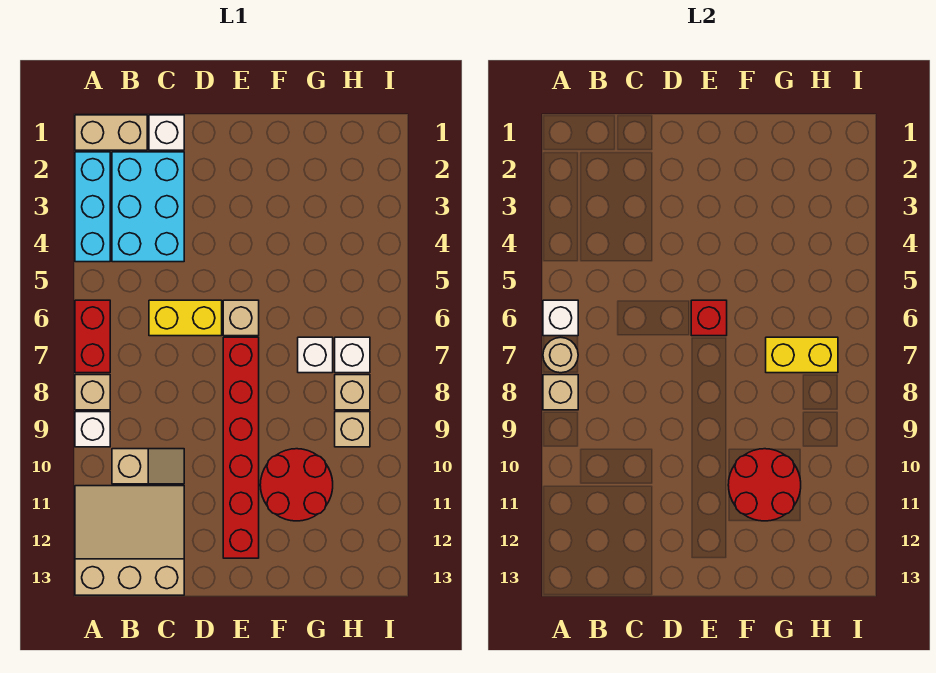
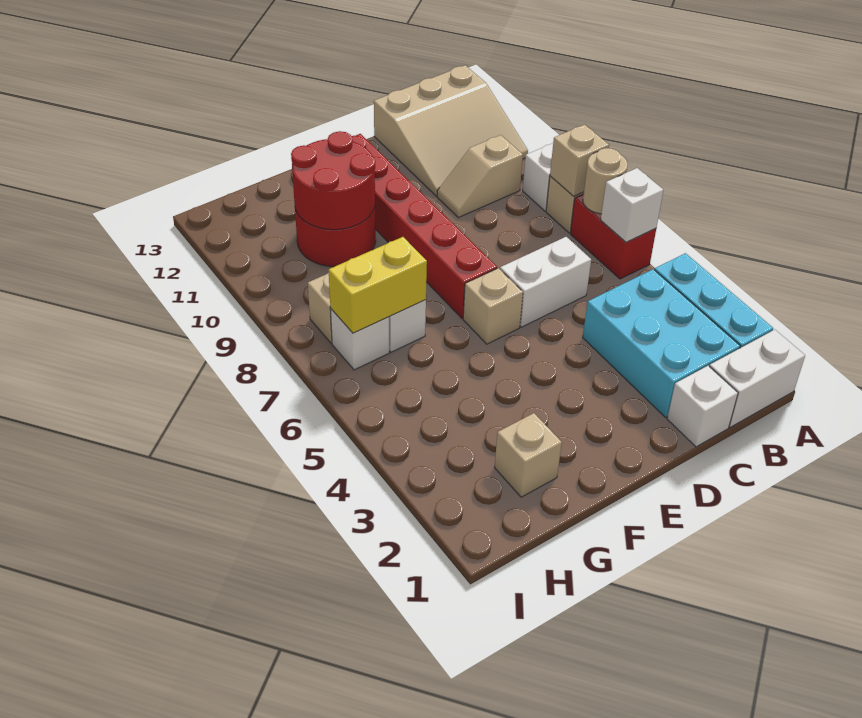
tan brick A1:B1 level 1 -> white brick A1:B1 level 1
yellow brick C6:D6 level 1 -> white brick C6:D6 level 1
red brick E6 level 2 -> none
tan brick H9 level 1 -> tan brick G2 level 1

